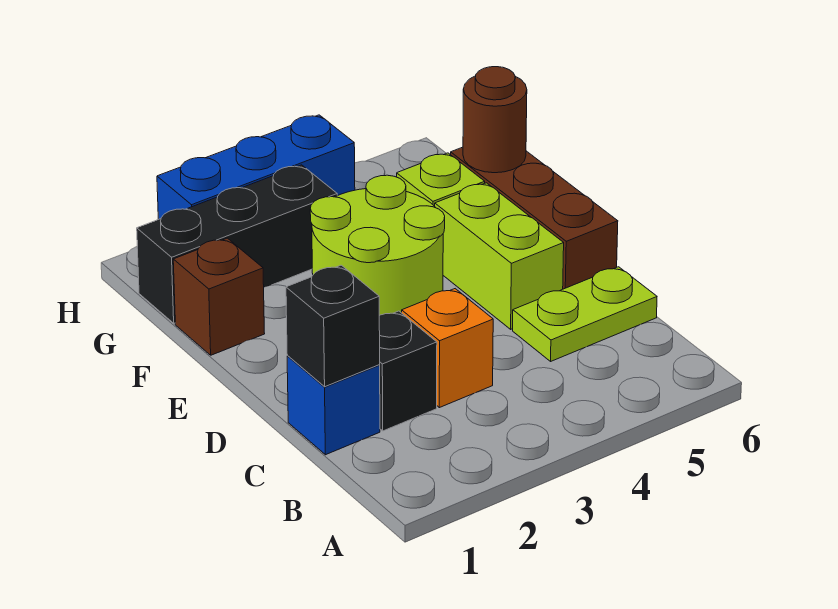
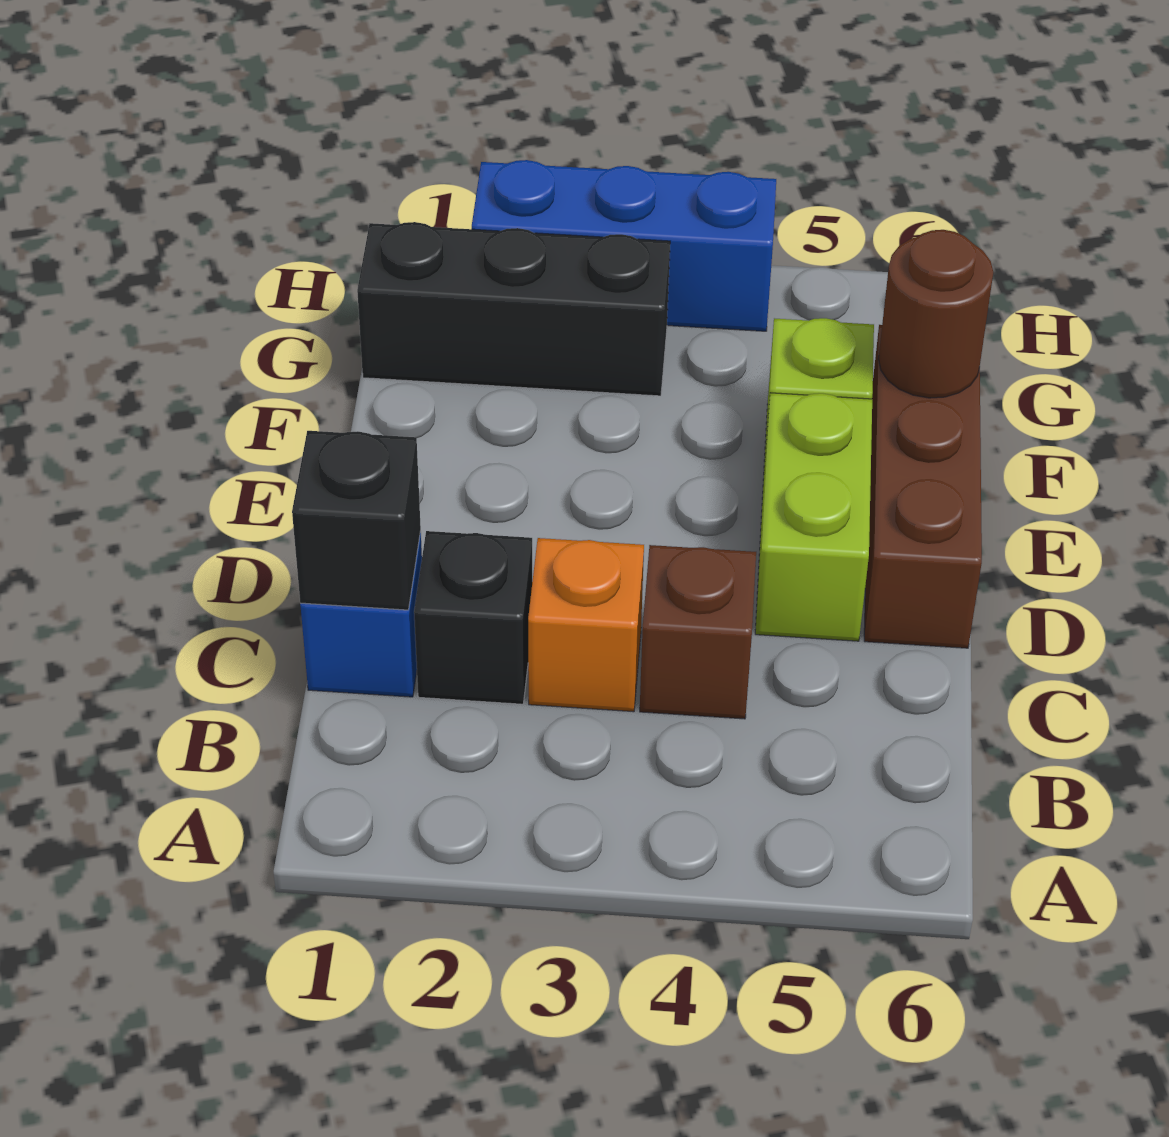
lime plate C5:C6 level 1 -> none
lime round brick E3:F4 level 1 -> none
brown brick F1 level 1 -> brown brick C4 level 1

